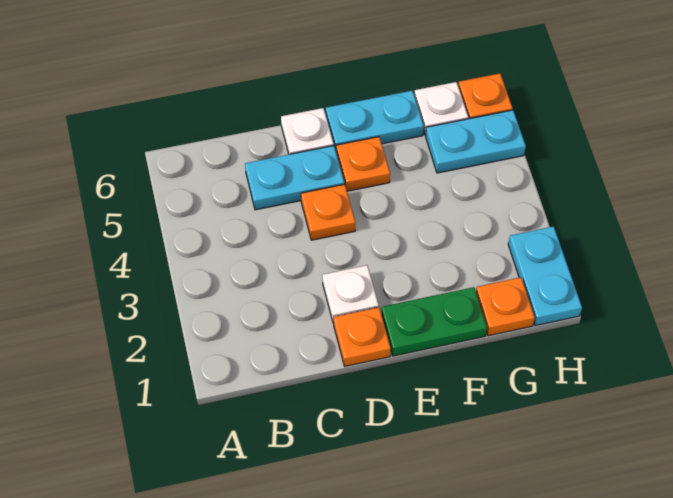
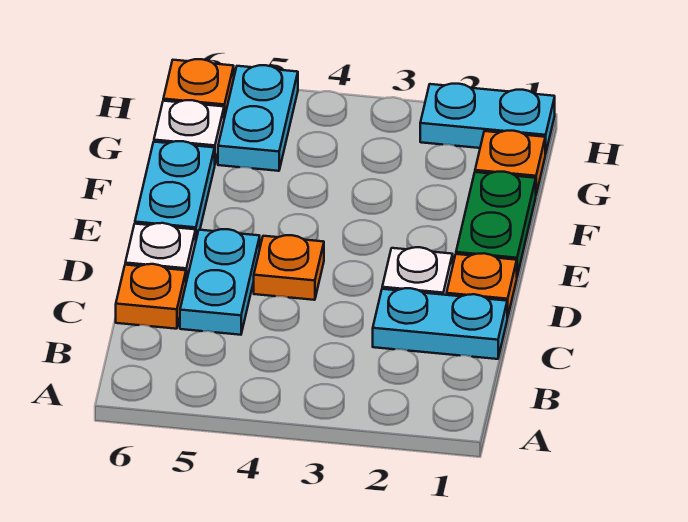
none -> cyan plate C1:C2 level 1
orange plate E5 level 1 -> orange plate C6 level 1

